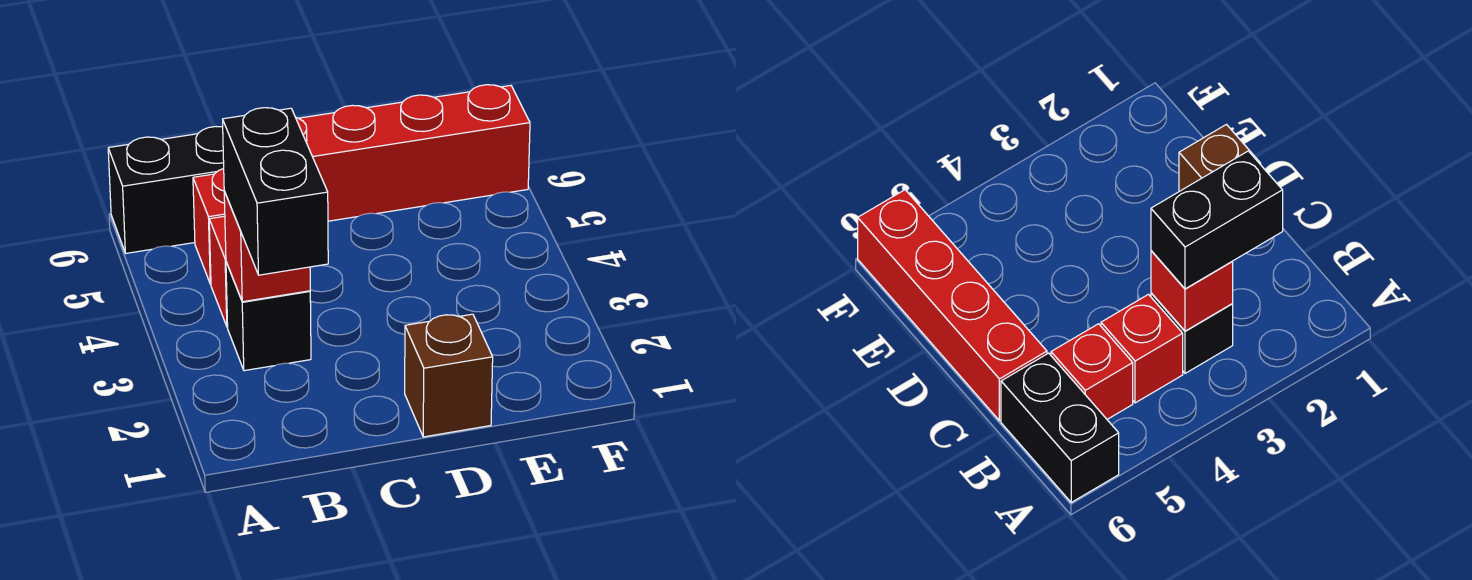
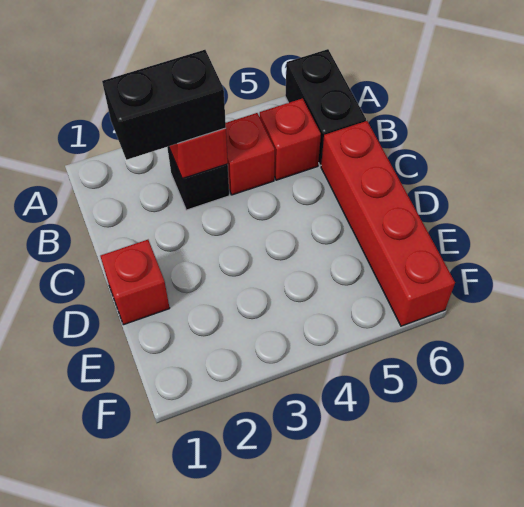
brown brick D1 level 1 -> red brick D1 level 1

